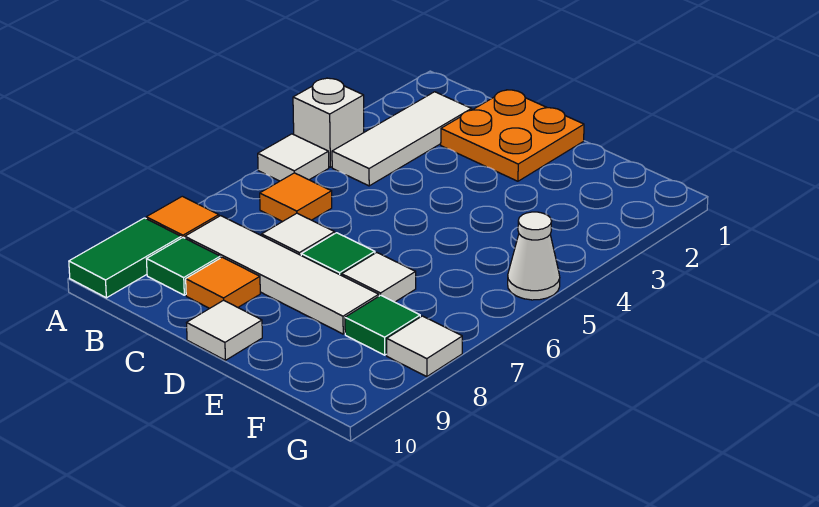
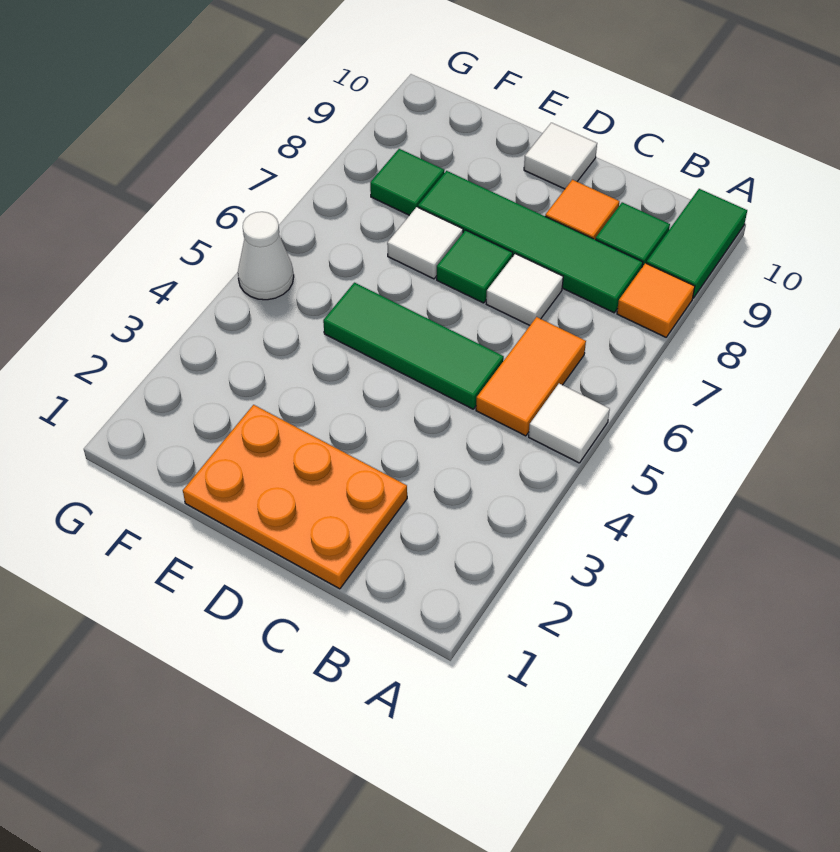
white brick A4 level 1 -> none
white tile B2:B4 level 1 -> none
orange tile B6 level 1 -> orange tile B5:B6 level 1
white tile B8:E8 level 1 -> green tile B8:E8 level 1
orange plate C1:D2 level 1 -> orange plate C1:E2 level 1
none -> green tile C5:E5 level 1
white tile G8 level 1 -> none

